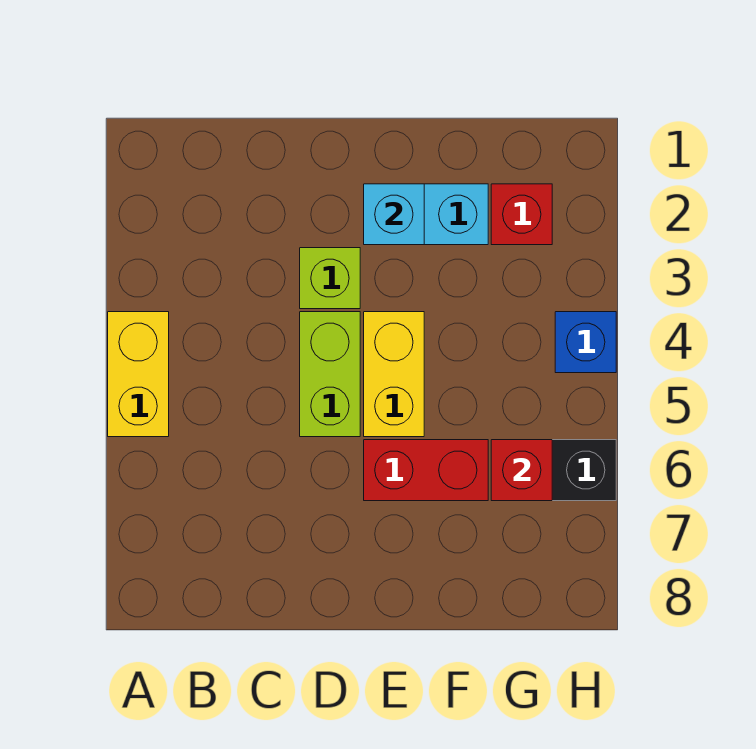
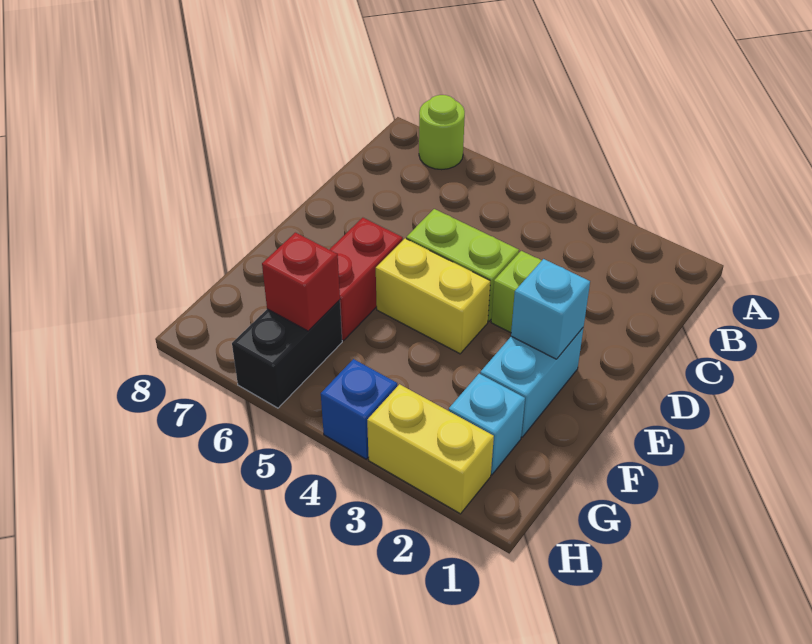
yellow brick A4:A5 level 1 -> yellow brick H2:H3 level 1
none -> lime round brick A7 level 1
red brick G2 level 1 -> cyan brick G2 level 1

